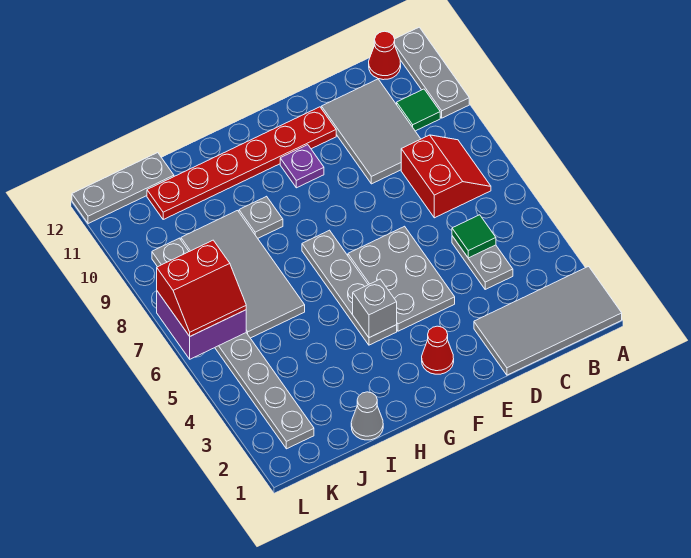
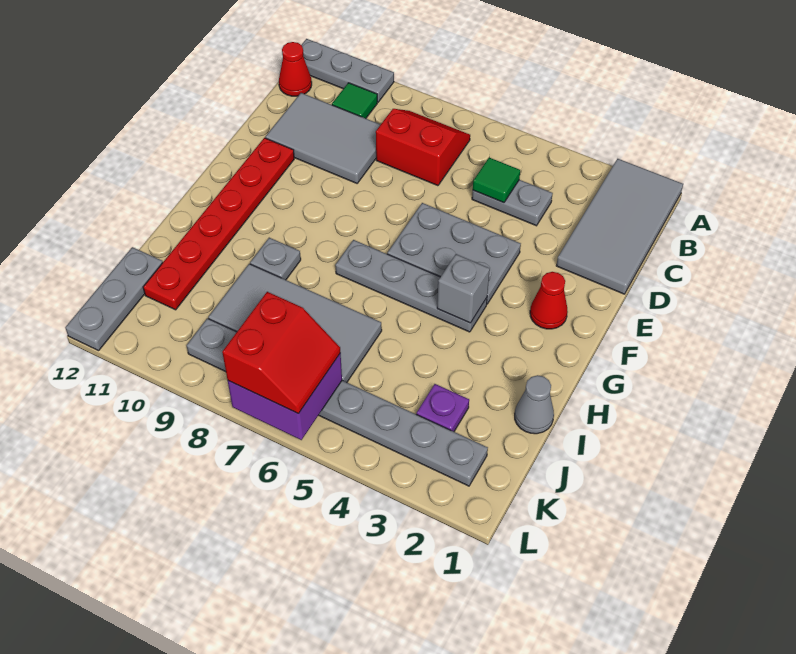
purple plate F10 level 1 -> purple plate J3 level 1

